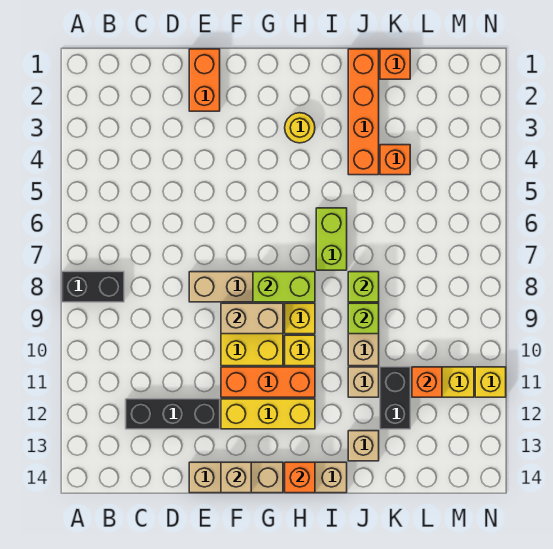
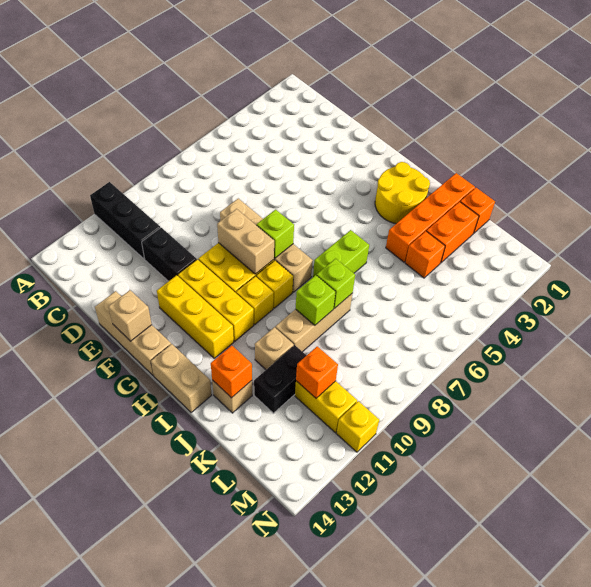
black brick A8:B8 level 1 -> black brick D11:E11 level 1
black brick C12:E12 level 1 -> black brick A11:C11 level 1
orange brick E1:E2 level 1 -> orange brick K2:K3 level 1
orange brick F11:H11 level 1 -> yellow brick F11:H11 level 1
lime brick G8:H8 level 2 -> lime brick G8 level 2
yellow round brick H3 level 1 -> yellow round brick H2:I3 level 1
orange brick H14 level 2 -> orange brick J13 level 2

